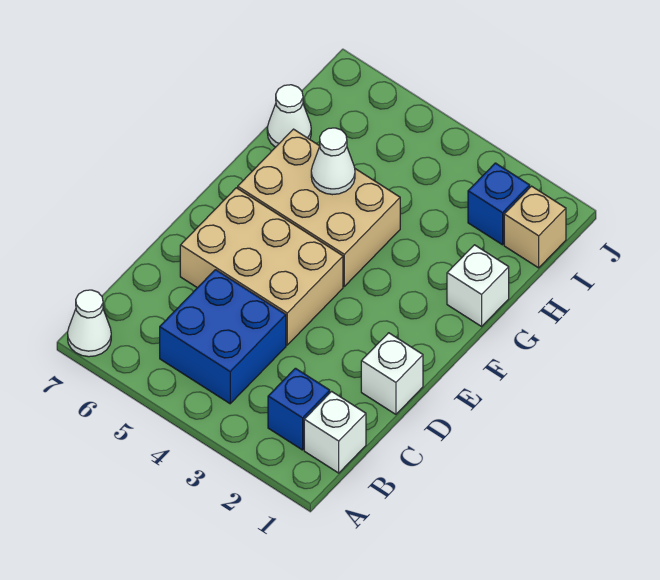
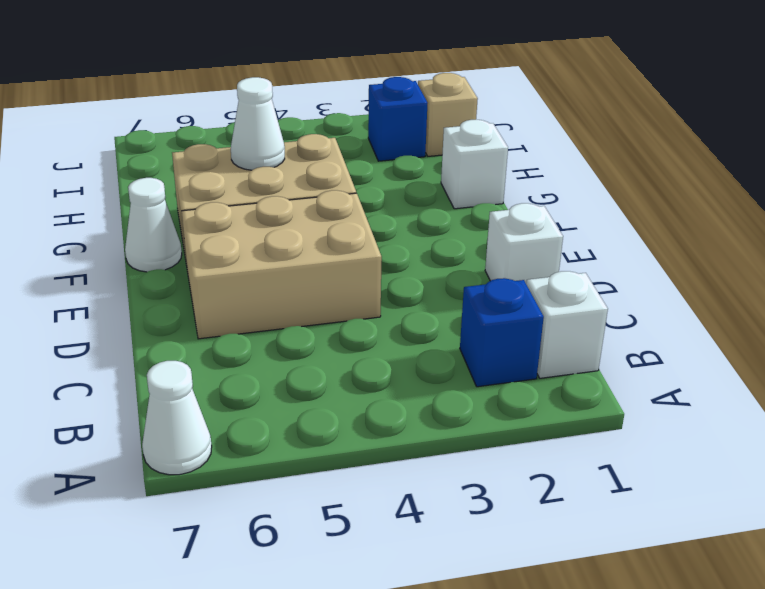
blue brick B4:C5 level 1 -> none
white cone H7 level 1 -> white cone F7 level 1

